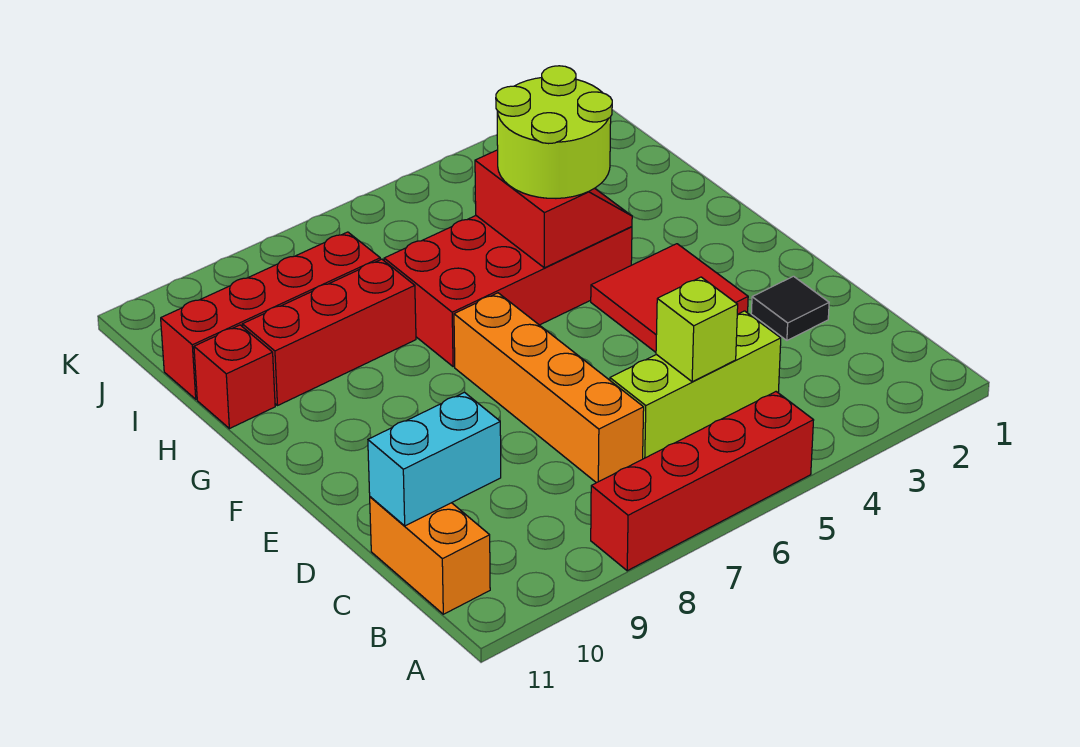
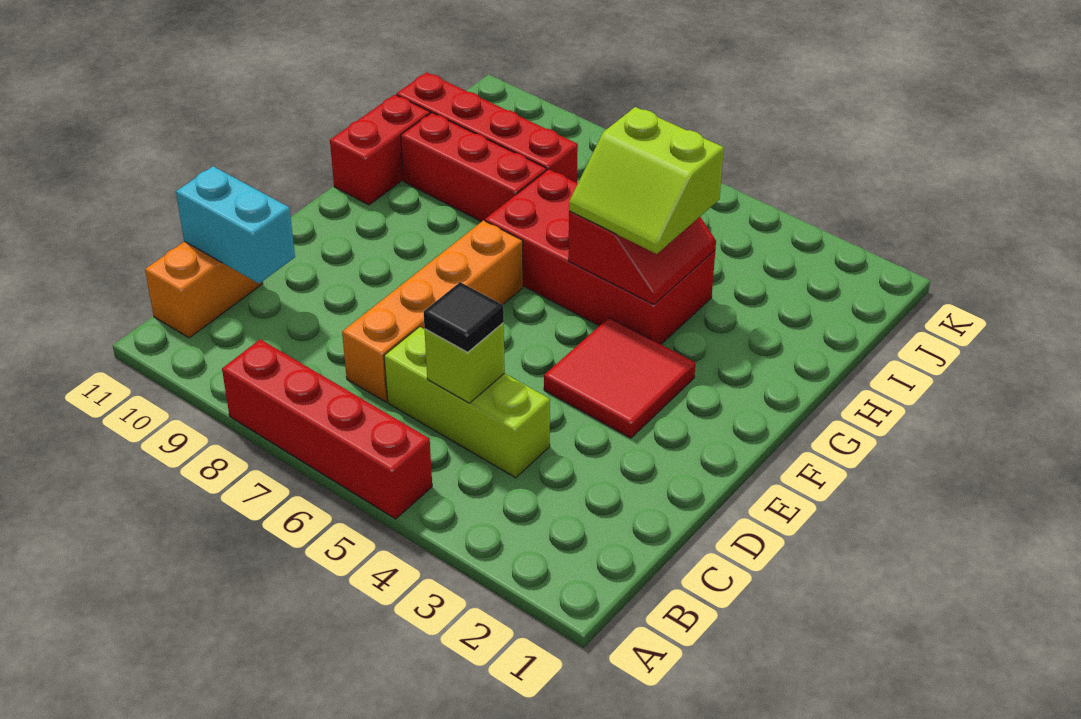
black tile D2 level 1 -> black tile C5 level 3
lime round brick G4:H5 level 3 -> lime slope G4:H5 level 3 top H
red brick H11 level 1 -> red brick G11:H11 level 1

